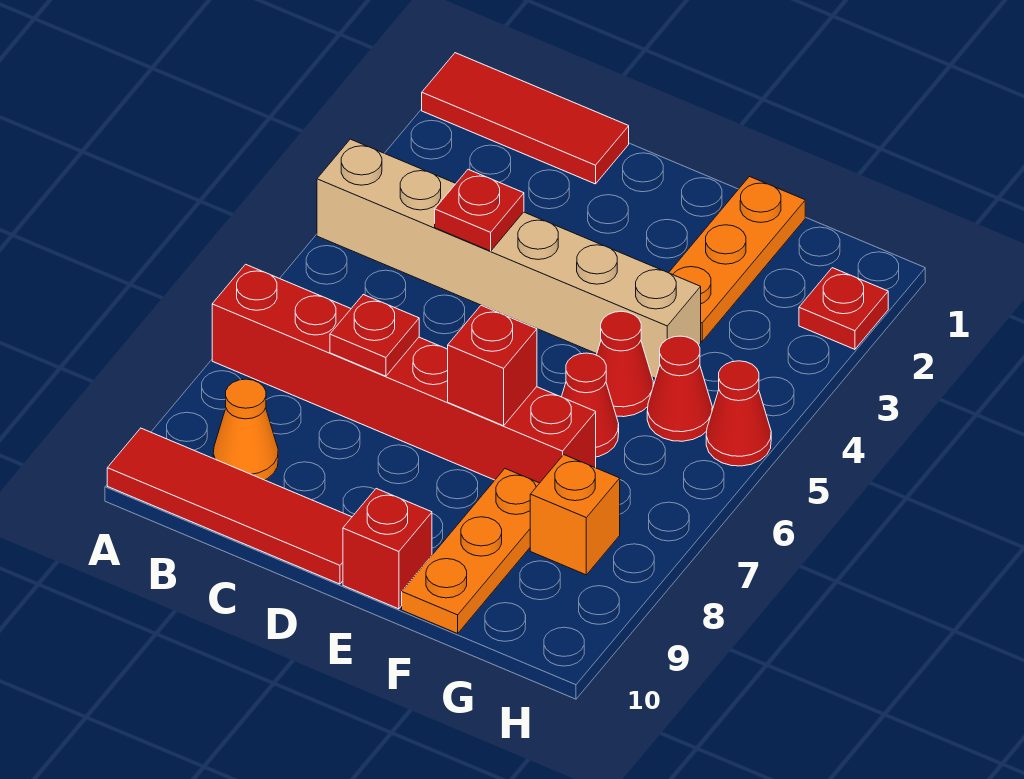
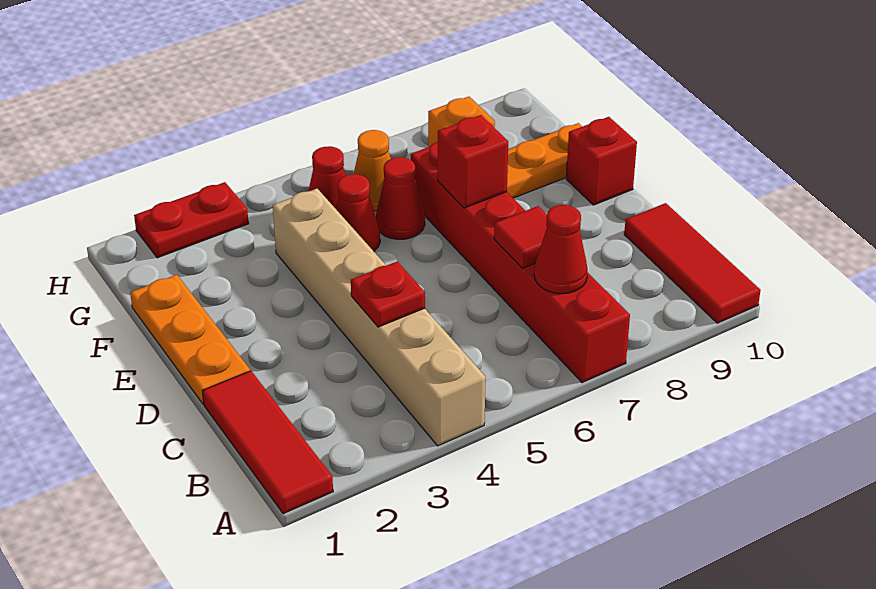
red tile A10:D10 level 1 -> red tile A10:C10 level 1
orange cone B9 level 1 -> orange cone G6 level 1
red plate C7 level 2 -> red tile C7 level 2
orange plate F1:F3 level 1 -> orange plate D1:F1 level 1
red plate H2 level 1 -> red plate H2:H3 level 1
red cone H5 level 1 -> red cone B7 level 2

